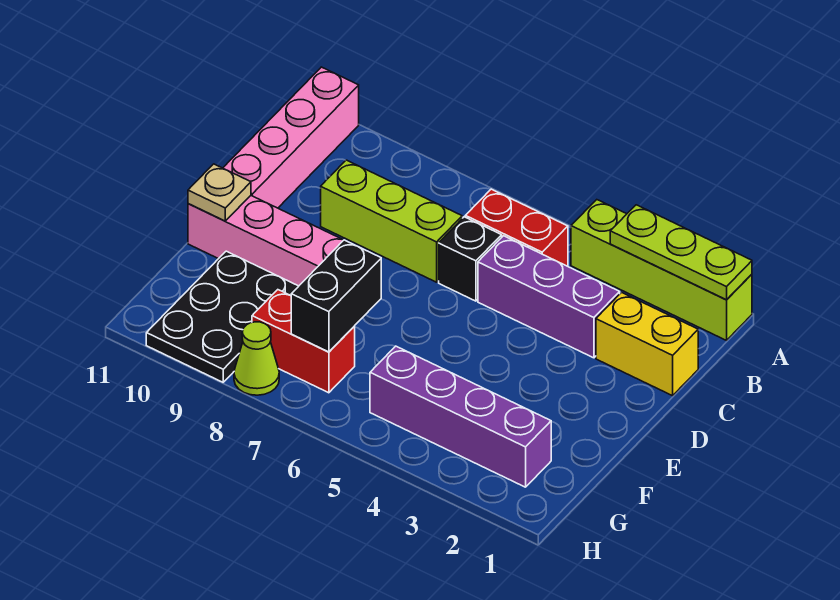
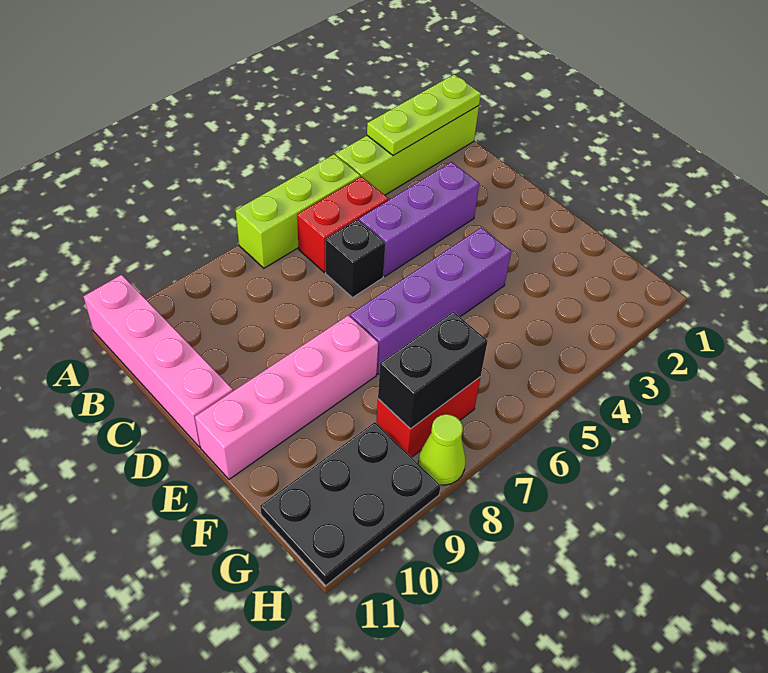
yellow brick C1:C2 level 1 -> none
lime brick C7:C9 level 1 -> lime brick A5:A7 level 1
tan plate E11 level 2 -> none
black brick F7:G7 level 2 -> black brick G7:G8 level 2
black plate F9:H10 level 1 -> black plate G9:H11 level 1
purple brick G2:G5 level 1 -> purple brick E4:E7 level 1

